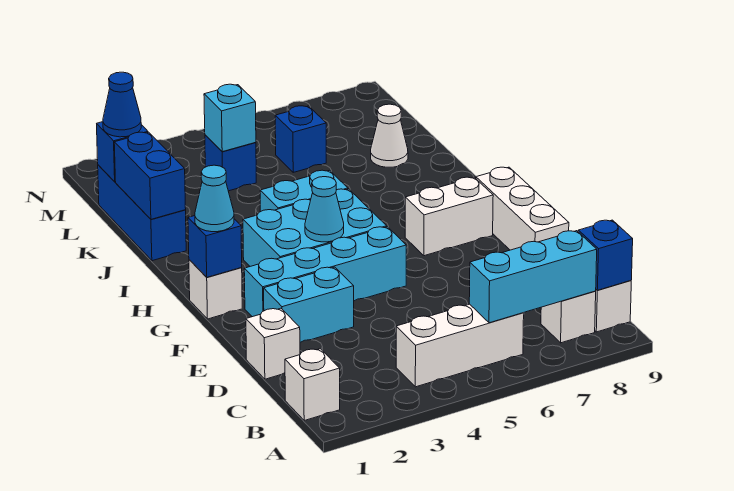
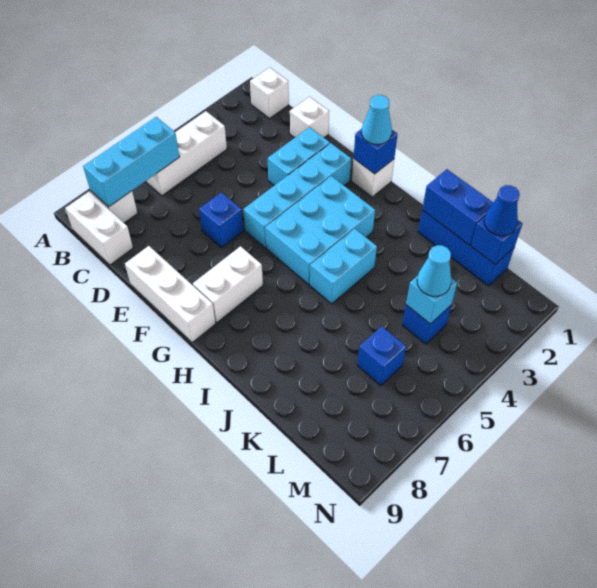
blue brick B9 level 2 -> blue brick E6 level 1
cyan cone G4 level 2 -> cyan cone L4 level 3
white cone K8 level 1 -> none

